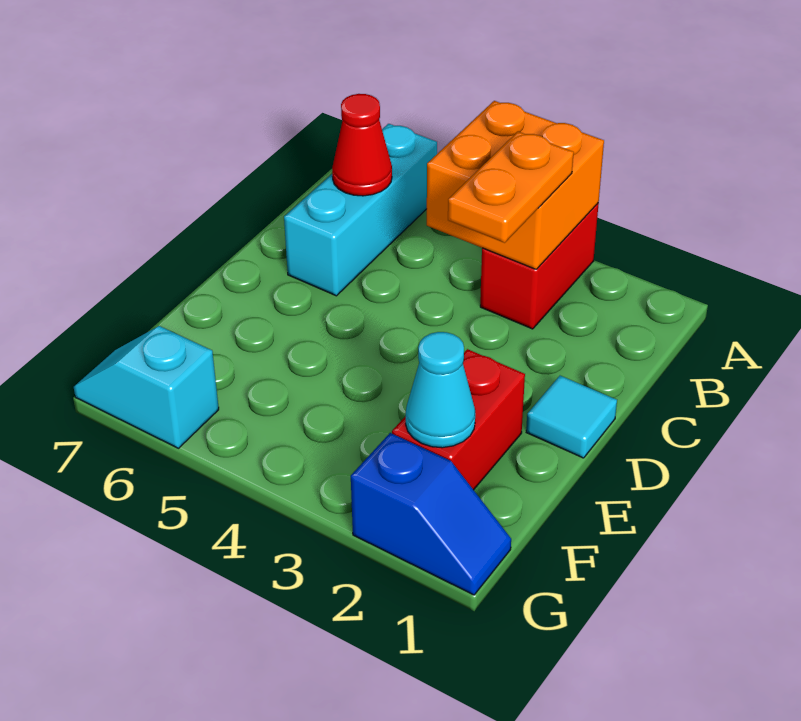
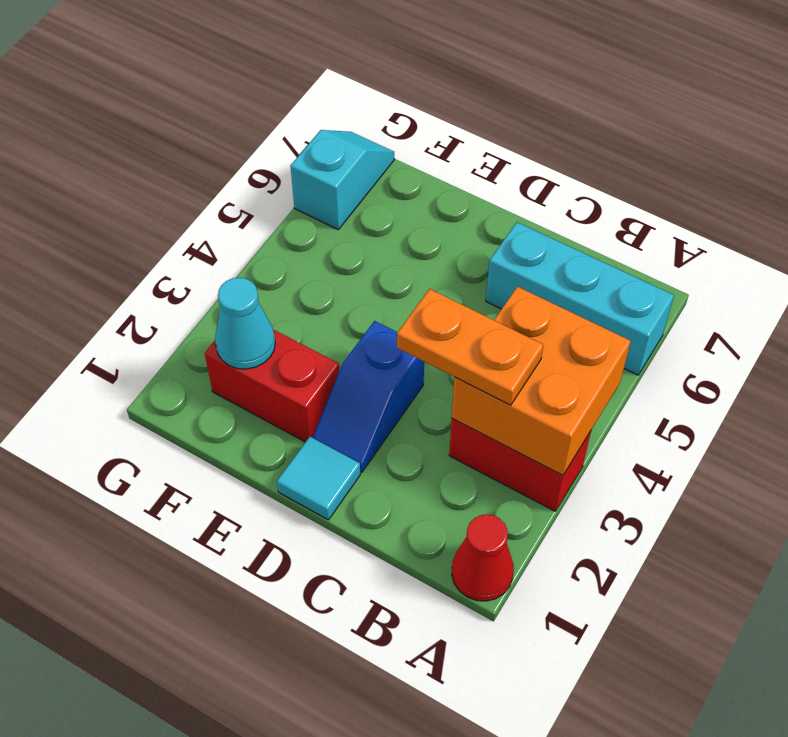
red cone B6 level 2 -> red cone A1 level 1
blue slope G1:G2 level 1 top 2 -> blue slope D2:D3 level 1 top 3

